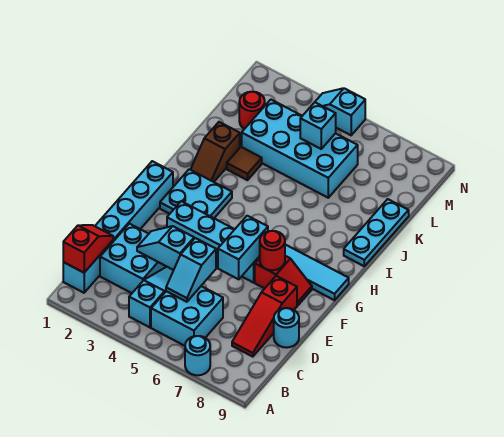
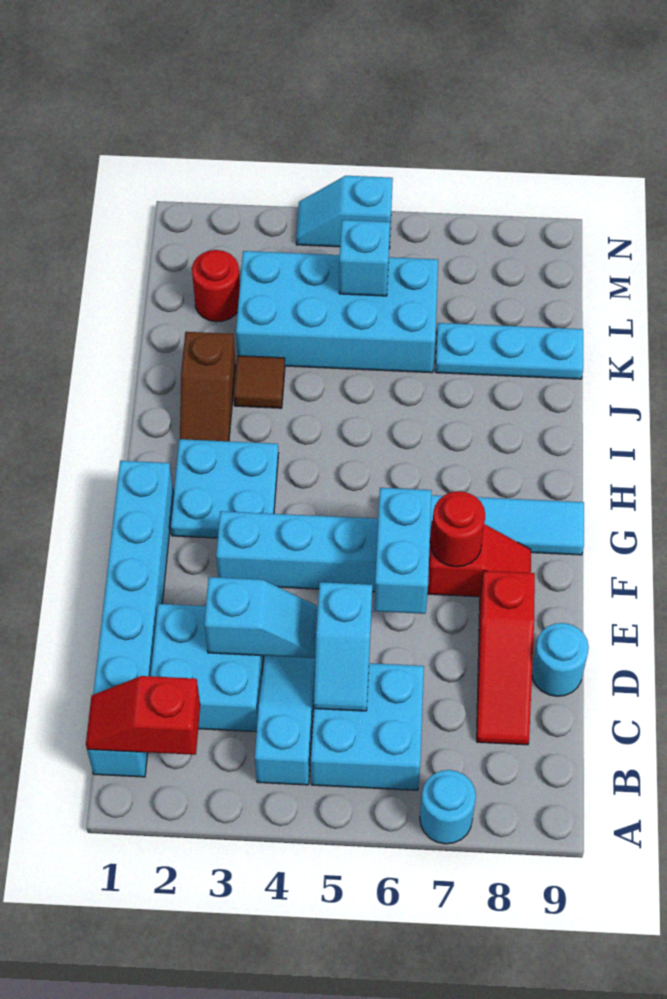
red slope B1:C1 level 2 top B -> red slope B1:B2 level 2 top 2
cyan slope D3:D4 level 2 top 4 -> cyan slope D3:D4 level 2 top 3
cyan plate I9:K9 level 1 -> cyan plate K7:K9 level 1

